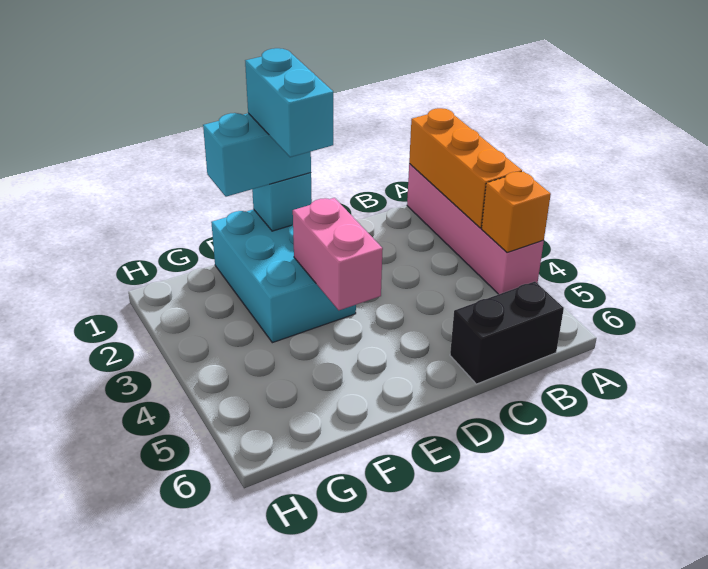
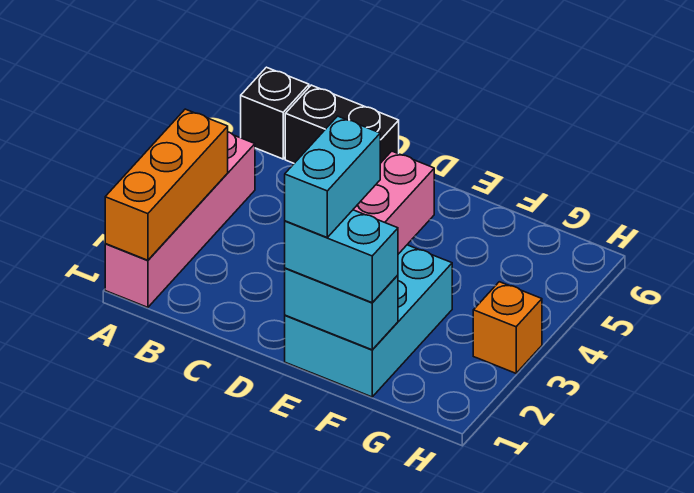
orange brick A4 level 2 -> orange brick H3 level 1
none -> black brick A6 level 1
cyan brick E1 level 2 -> cyan brick E1:F1 level 2

